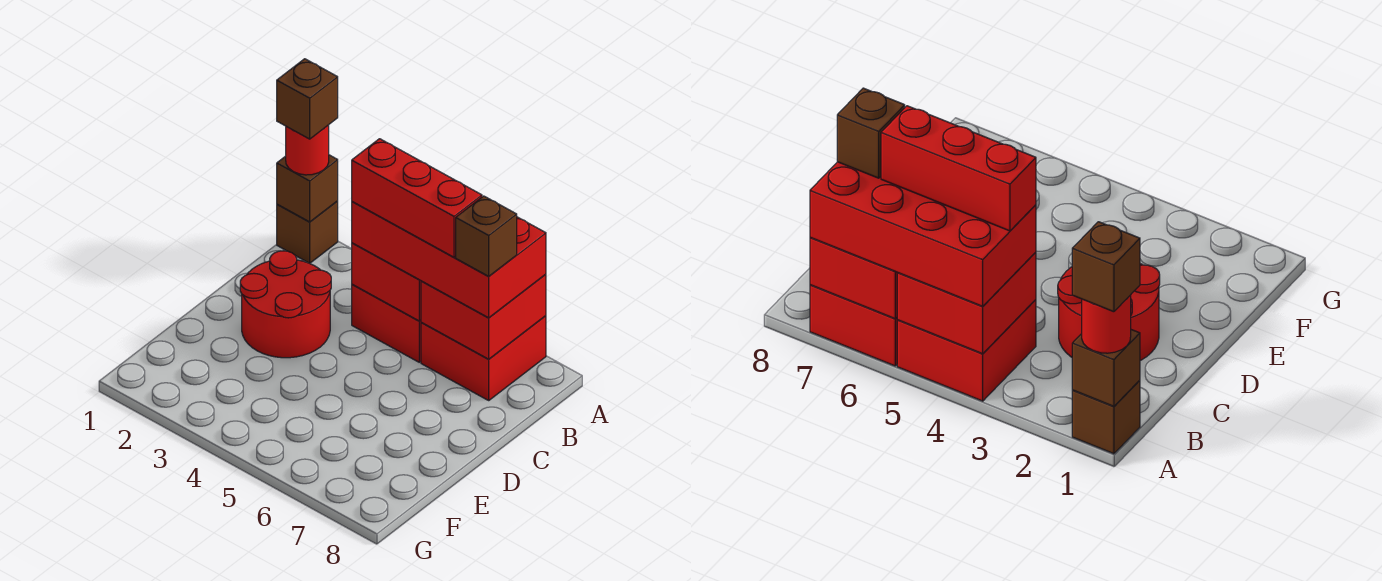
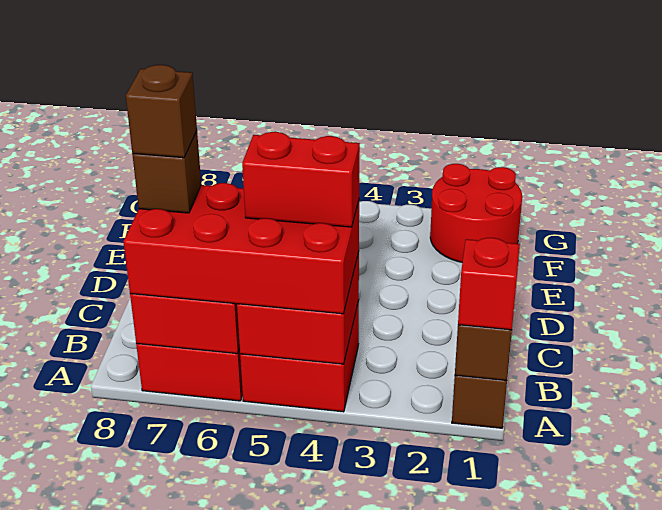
red round brick A1 level 3 -> red brick A1 level 3
brown brick A1 level 4 -> brown brick B7 level 5
red brick B4:B6 level 4 -> red brick B4:B5 level 4
red round brick C2:D3 level 1 -> red round brick F1:G2 level 1

